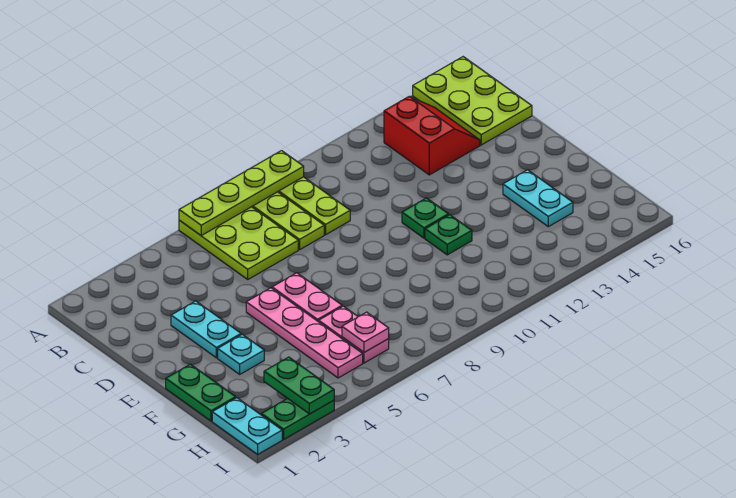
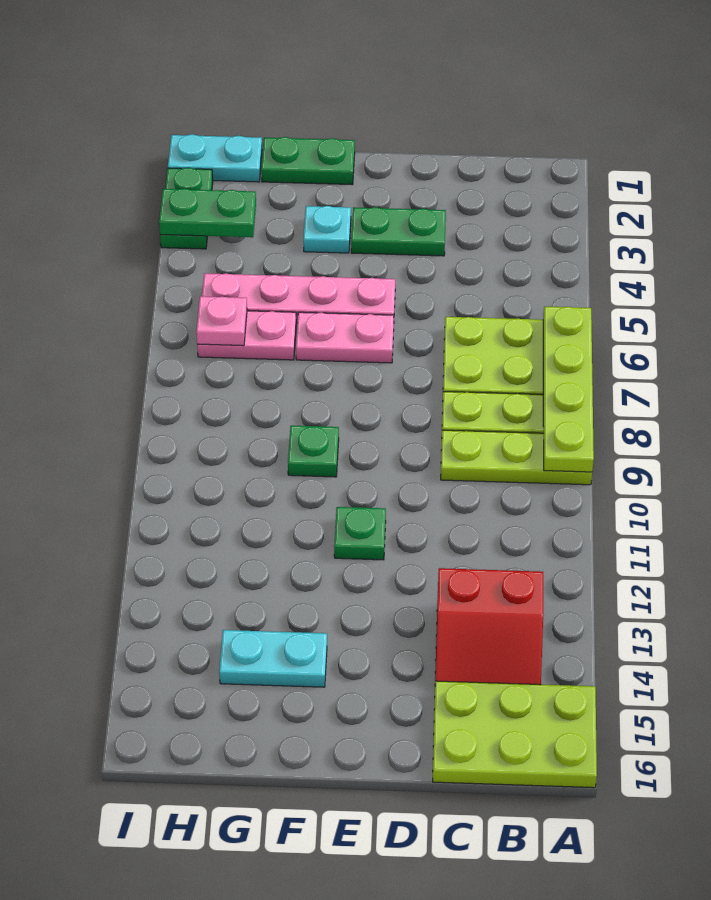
cyan plate D3:E3 level 1 -> green plate D3:E3 level 1
green plate F11 level 1 -> green plate F9 level 1

